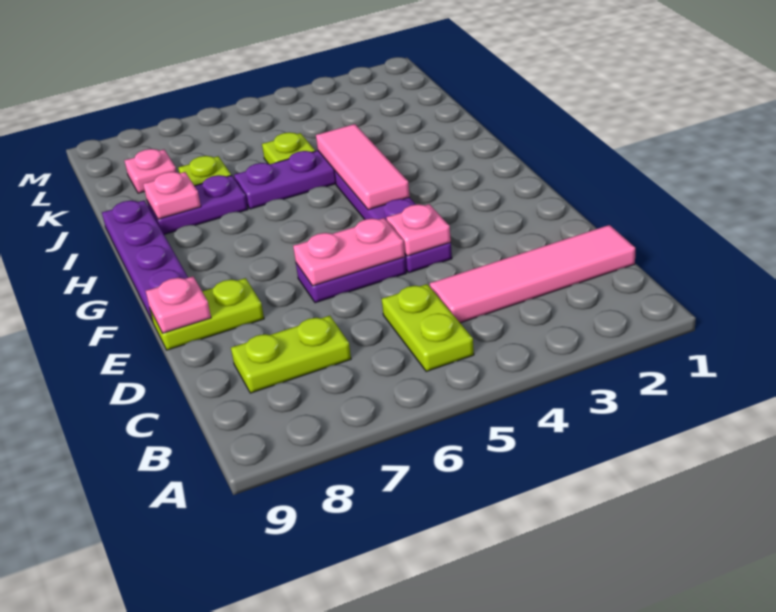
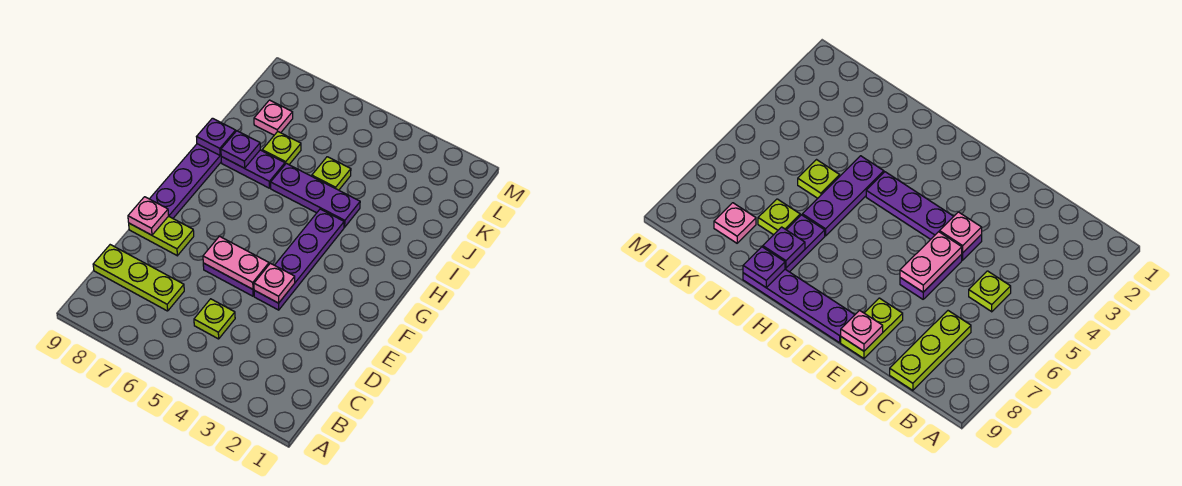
lime plate B5:C5 level 1 -> lime plate C5 level 1
pink tile C1:C4 level 1 -> none
lime plate C7:C8 level 1 -> lime plate C7:C9 level 1
pink tile G4:I4 level 2 -> none
pink plate I8 level 2 -> purple plate I8 level 2
none -> purple plate I9 level 2

